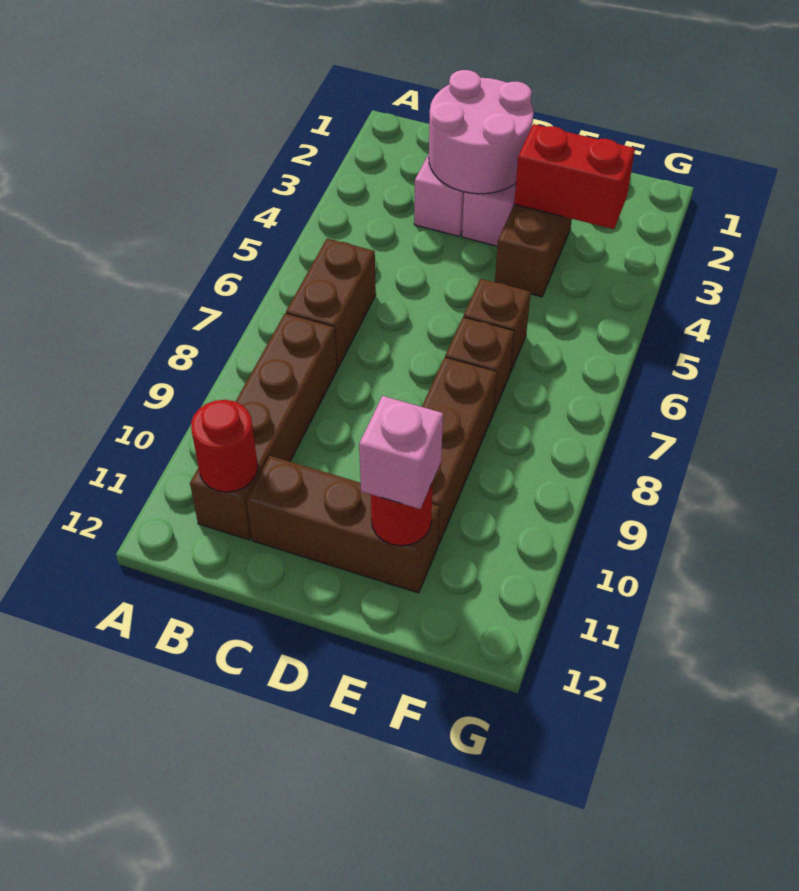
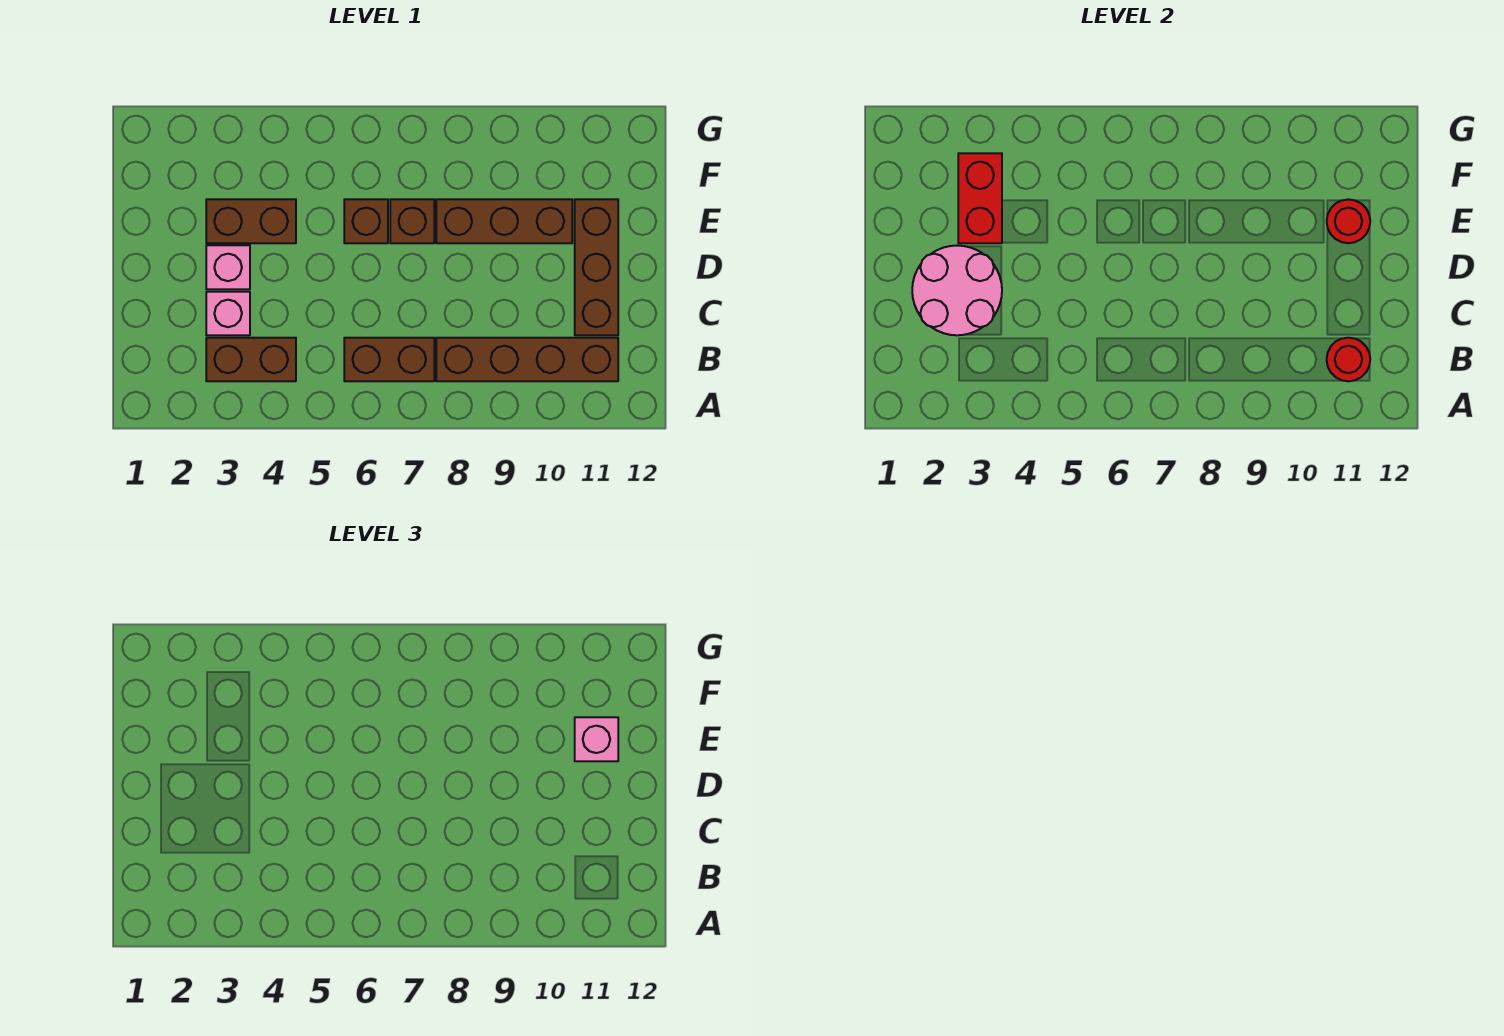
none -> brown brick B3:B4 level 1

